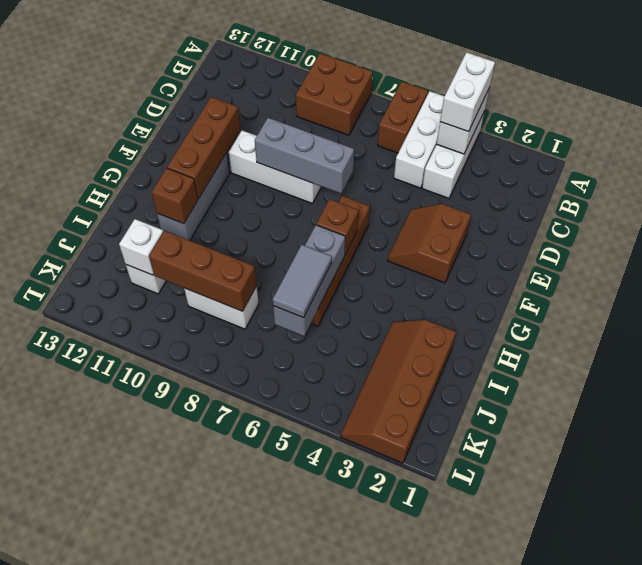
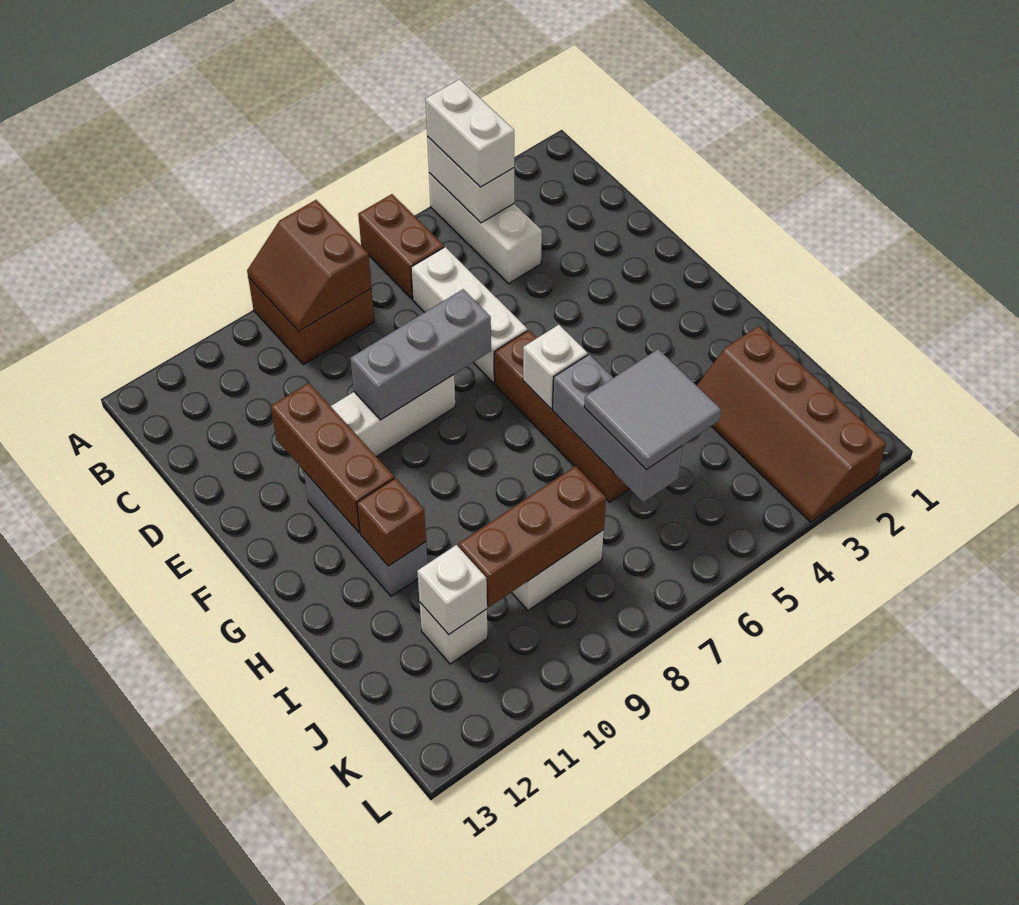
white brick A5:C5 level 1 -> white brick C6:E6 level 1
brown slope E3:F4 level 1 top 3 -> brown slope A8:B9 level 2 top 8
brown brick G6 level 2 -> white brick G6 level 2
grey tile I6:J6 level 3 -> grey tile I5:J6 level 3

